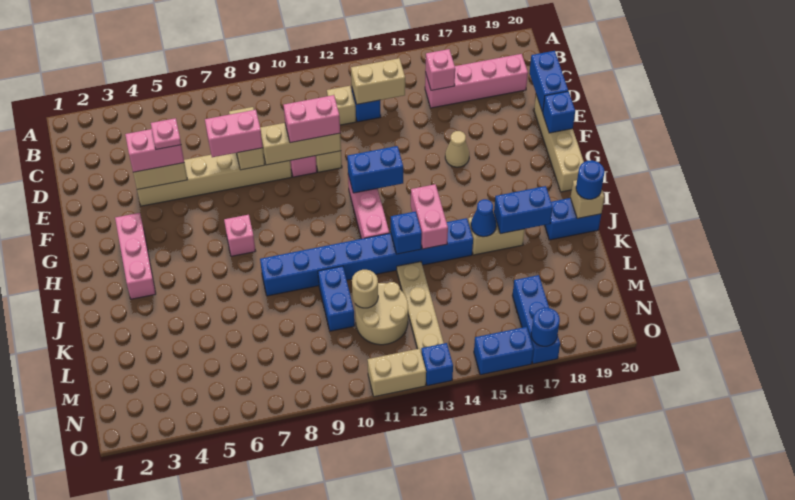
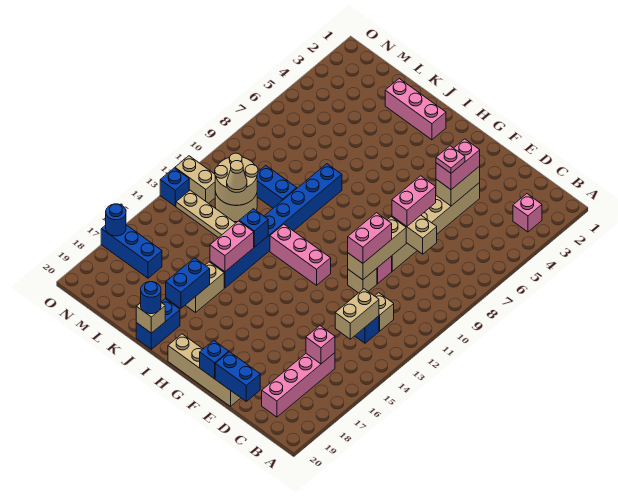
tan cone F16 level 1 -> tan cone L12 level 3
pink brick G3:I3 level 1 -> pink brick I2:K2 level 1
blue brick G12:G13 level 2 -> none
pink brick H7 level 1 -> pink brick B3 level 1
pink brick I14:J14 level 2 -> pink brick J14:J15 level 2
blue cone J16 level 2 -> none
tan round brick L11 level 2 -> tan round brick L11:M12 level 2
tan brick O11:O12 level 1 -> tan brick N12:O12 level 1
blue brick O15:O16 level 1 -> none

